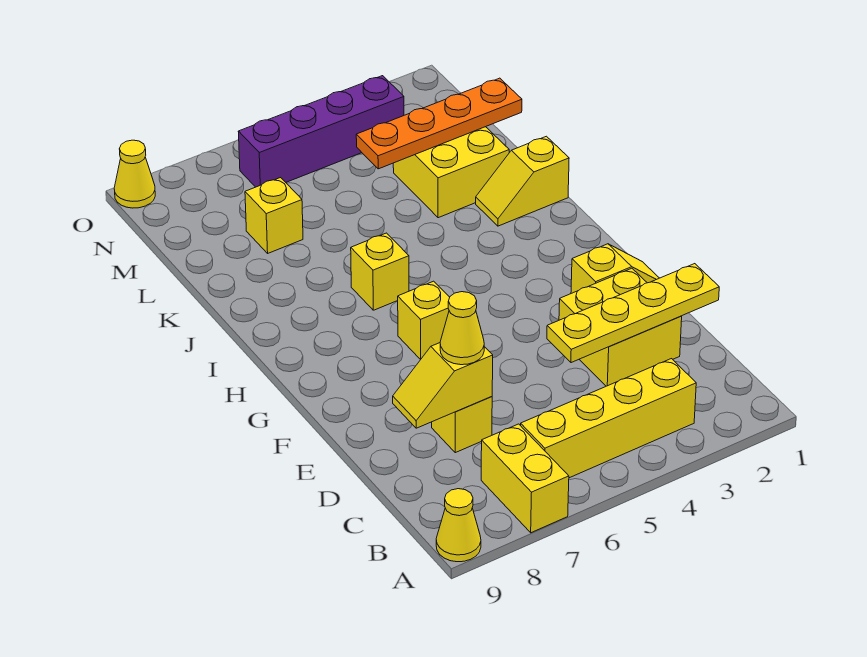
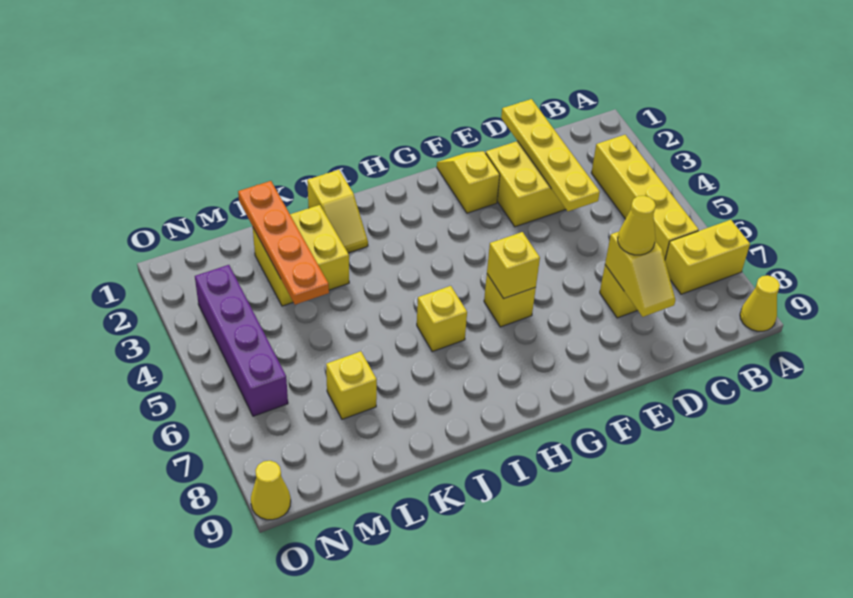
none -> yellow brick G6 level 2

